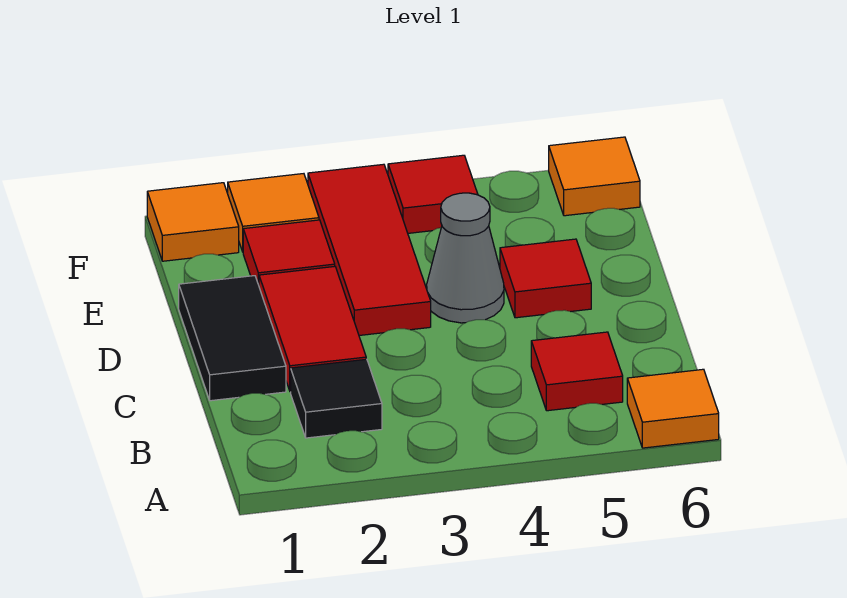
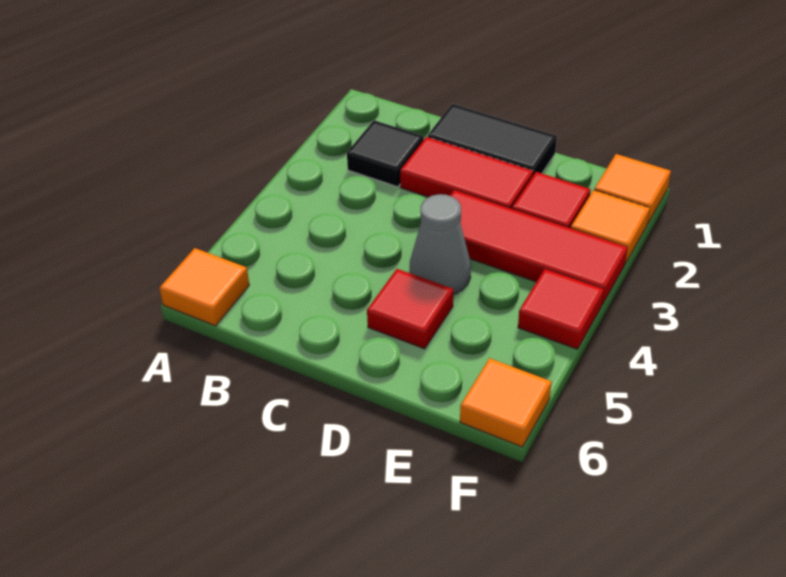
red tile B5 level 1 -> none

